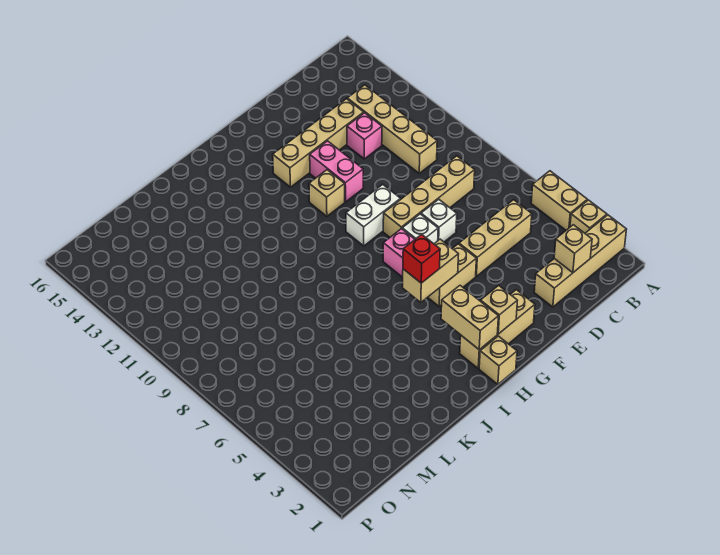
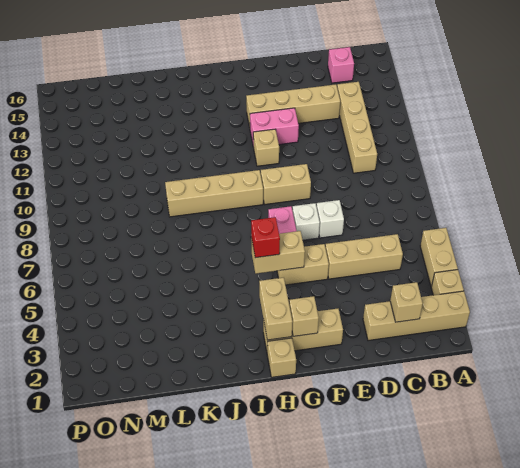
tan brick C8:F8 level 1 -> tan brick H9:K9 level 1
pink brick D12 level 1 -> pink brick C15 level 1
white brick F9:G9 level 1 -> tan brick F9:G9 level 1
pink brick F11:F12 level 1 -> pink brick F12:G12 level 1

